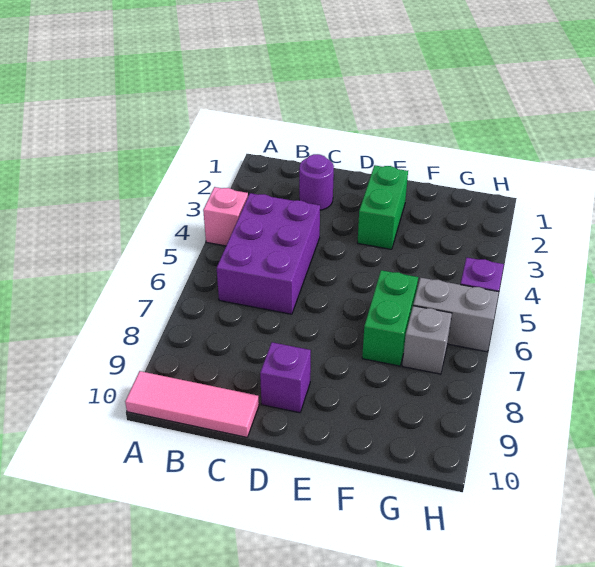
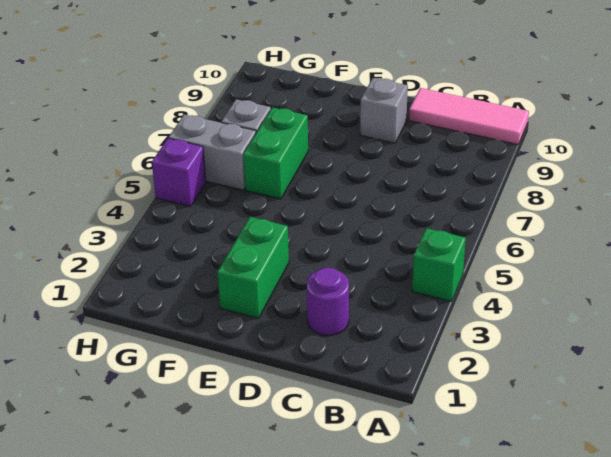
pink brick A4 level 1 -> green brick A4 level 1
purple brick B4:C6 level 1 -> none
purple brick D9 level 1 -> grey brick D9 level 1

